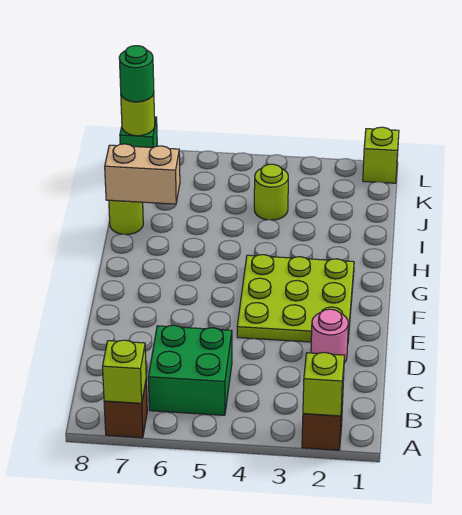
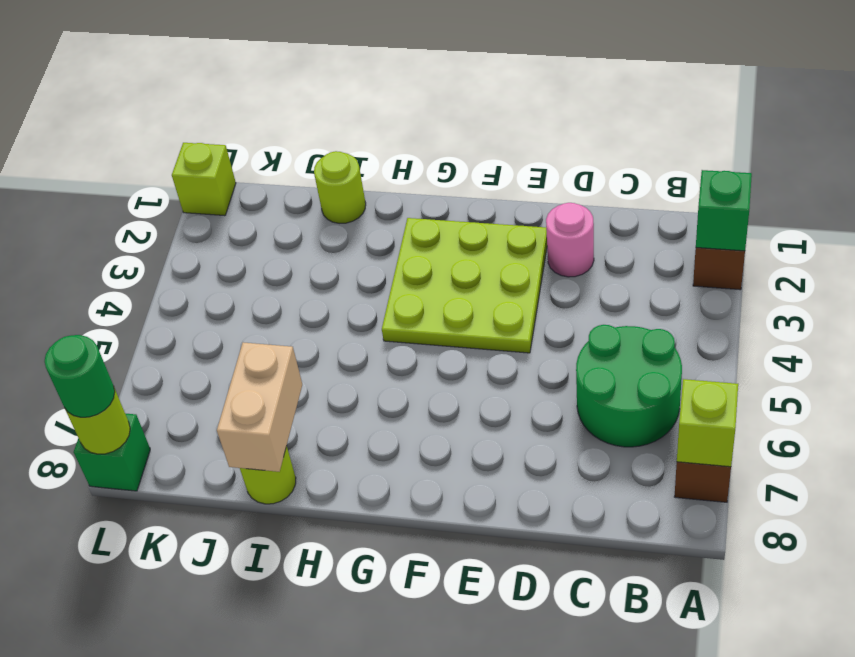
lime brick A2 level 2 -> green brick A2 level 2
green brick B5:C6 level 1 -> green round brick B5:C6 level 1
lime round brick J4 level 1 -> lime round brick I1 level 1

